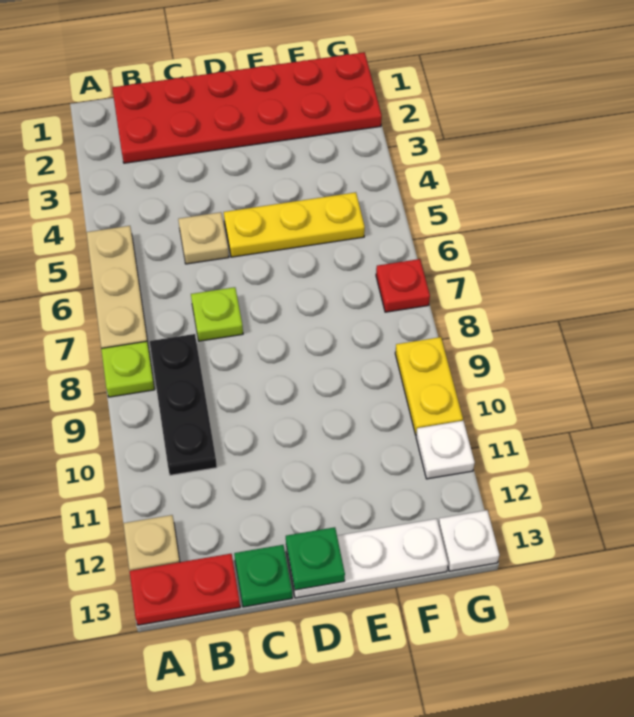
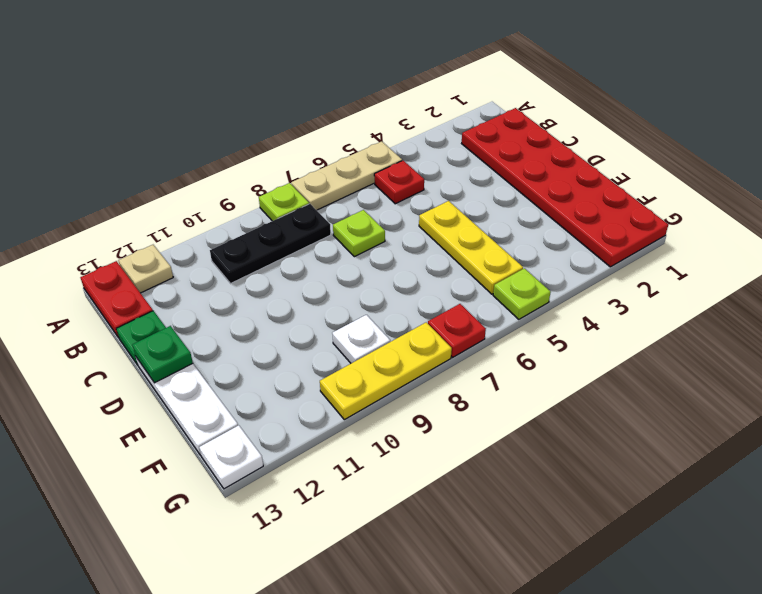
none -> red plate B5 level 1
tan plate C5 level 1 -> none
none -> lime plate G5 level 1
yellow plate G9:G10 level 1 -> yellow plate G8:G10 level 1
white plate G11 level 1 -> white plate F9 level 1

